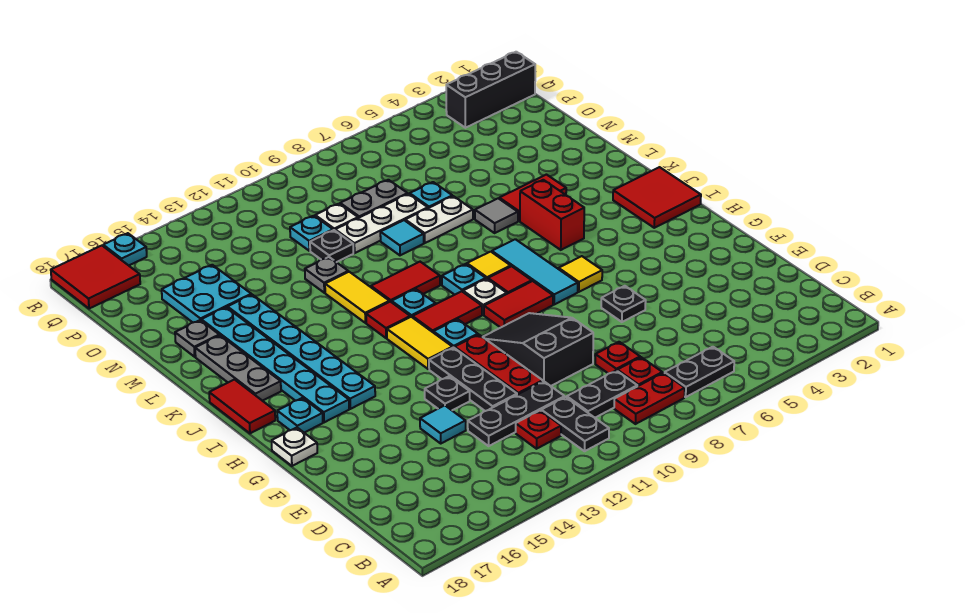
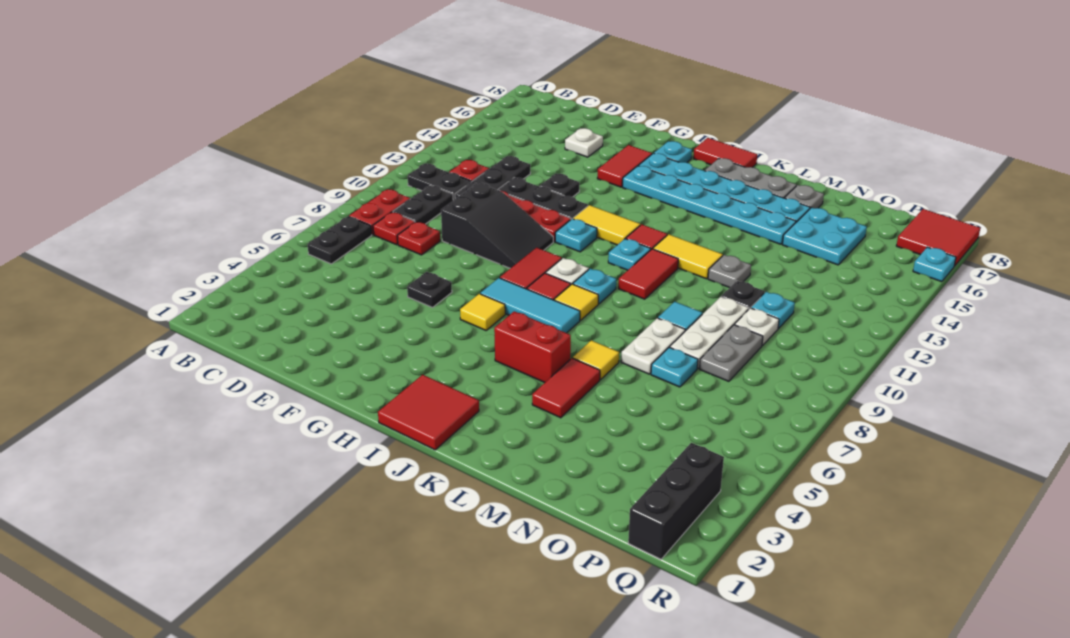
cyan tile E14 level 1 -> none
white plate G18 level 1 -> white plate E16 level 1
red tile I10:I11 level 1 -> red tile G15:G16 level 1
grey tile L6 level 1 -> yellow tile L6 level 1

